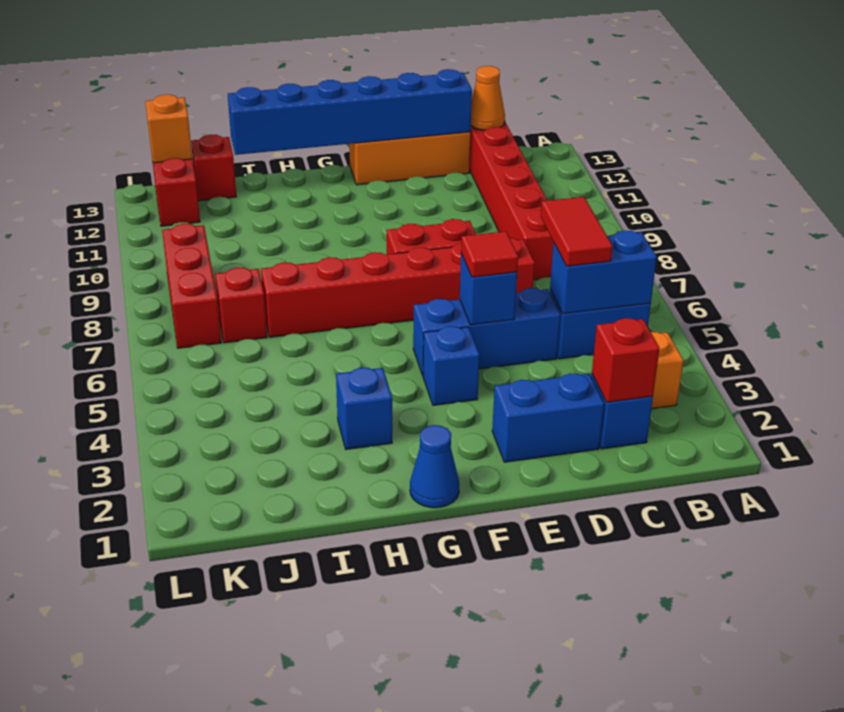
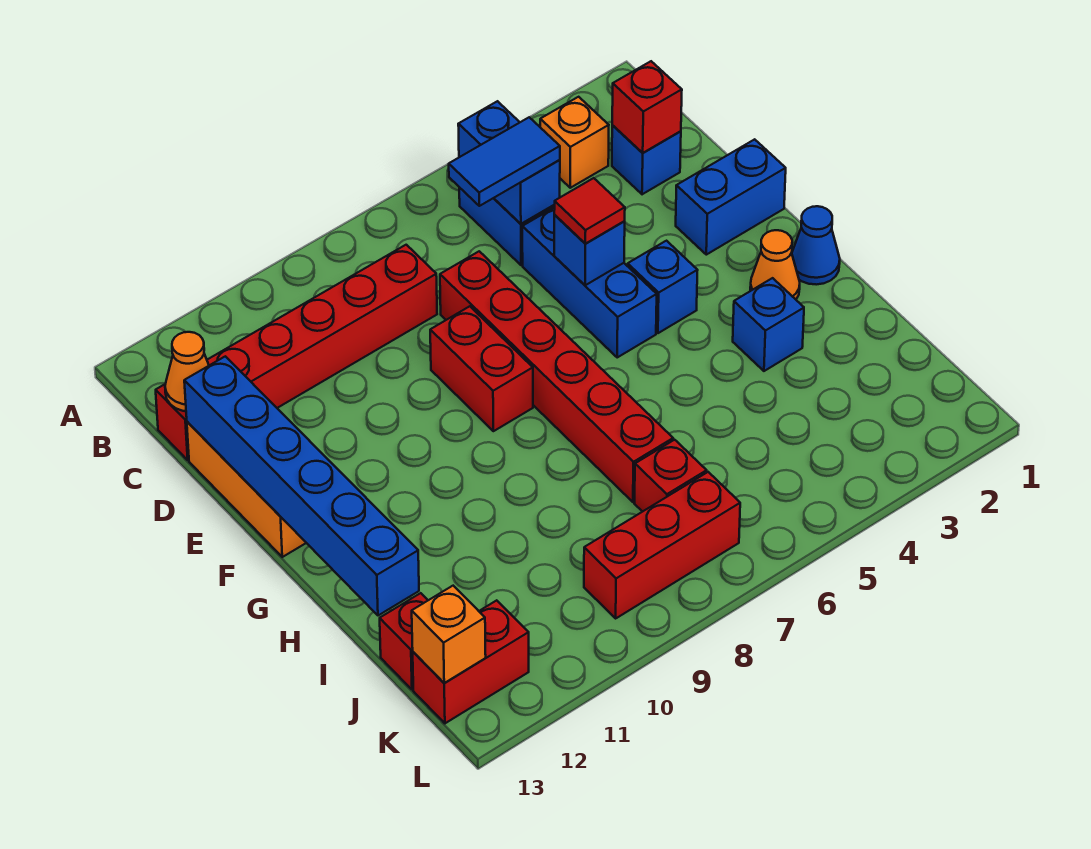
red tile C5:C6 level 3 -> blue tile C5:C6 level 3
blue brick D2:E2 level 1 -> blue brick E1:E2 level 1
none -> orange cone G2 level 1

